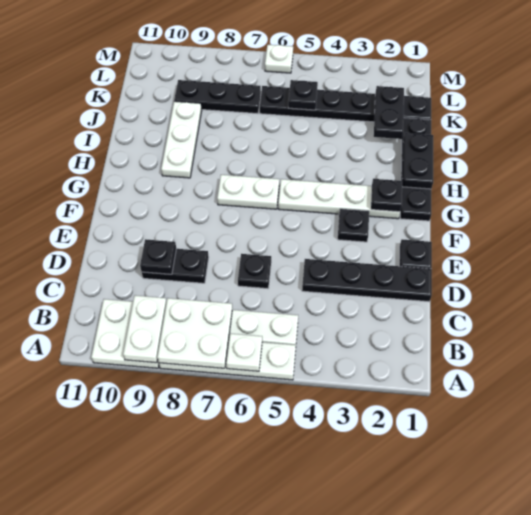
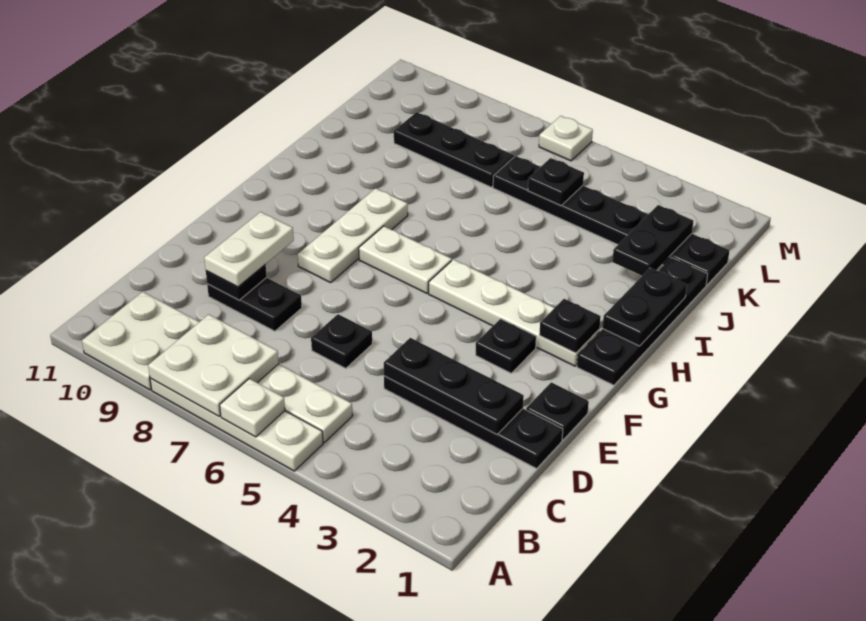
white plate A9:B9 level 2 -> white plate D9:E9 level 3
none -> black plate D2:D4 level 2
white plate H9:J9 level 1 -> white plate F8:H8 level 1

